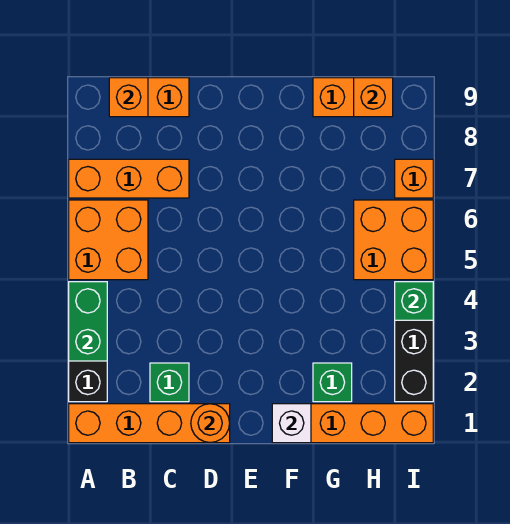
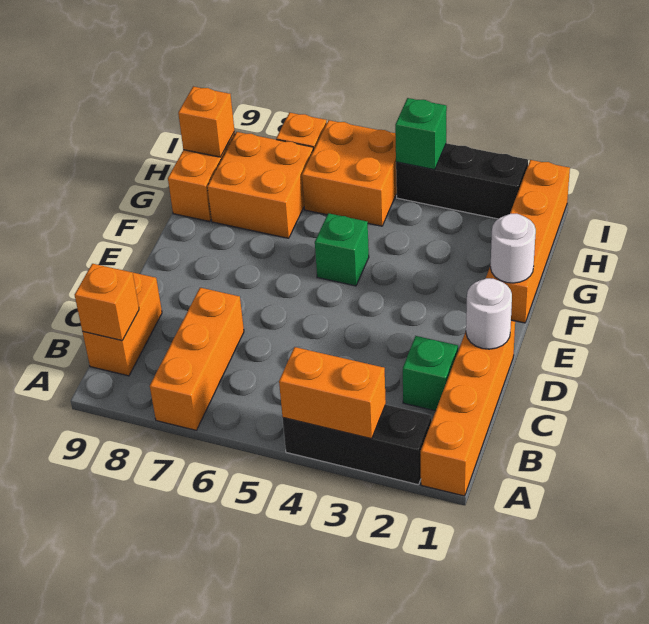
green brick A3:A4 level 2 -> orange brick A3:A4 level 2
orange brick A5:B6 level 1 -> orange brick G7:H8 level 1
orange round brick D1 level 2 -> white round brick D1 level 2
white brick F1 level 2 -> white round brick F1 level 2
green brick G2 level 1 -> green brick F5 level 1

